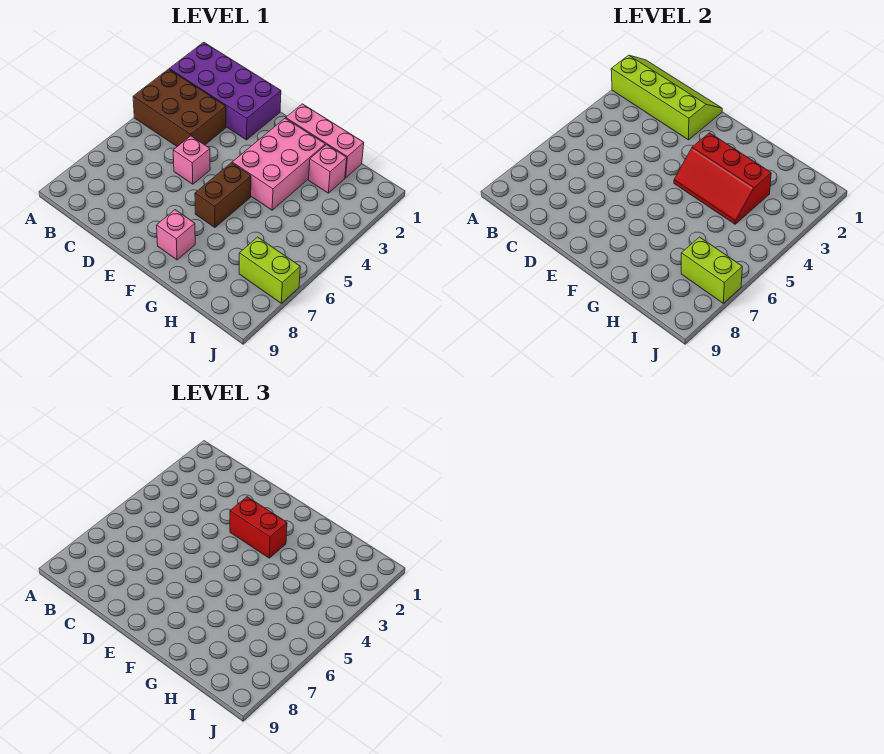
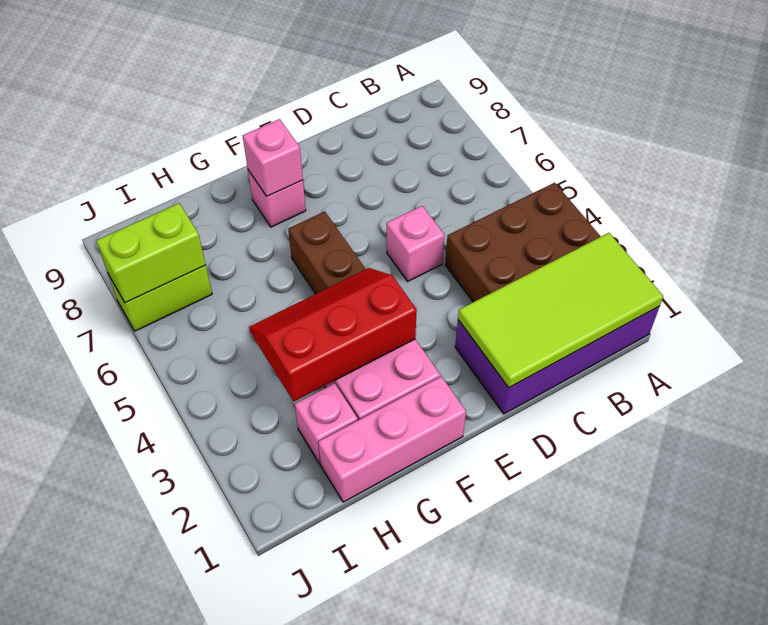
lime slope A1:D2 level 2 top 2 -> lime tile A1:D2 level 2
red brick E3:F3 level 3 -> none
none -> pink brick F8 level 2

